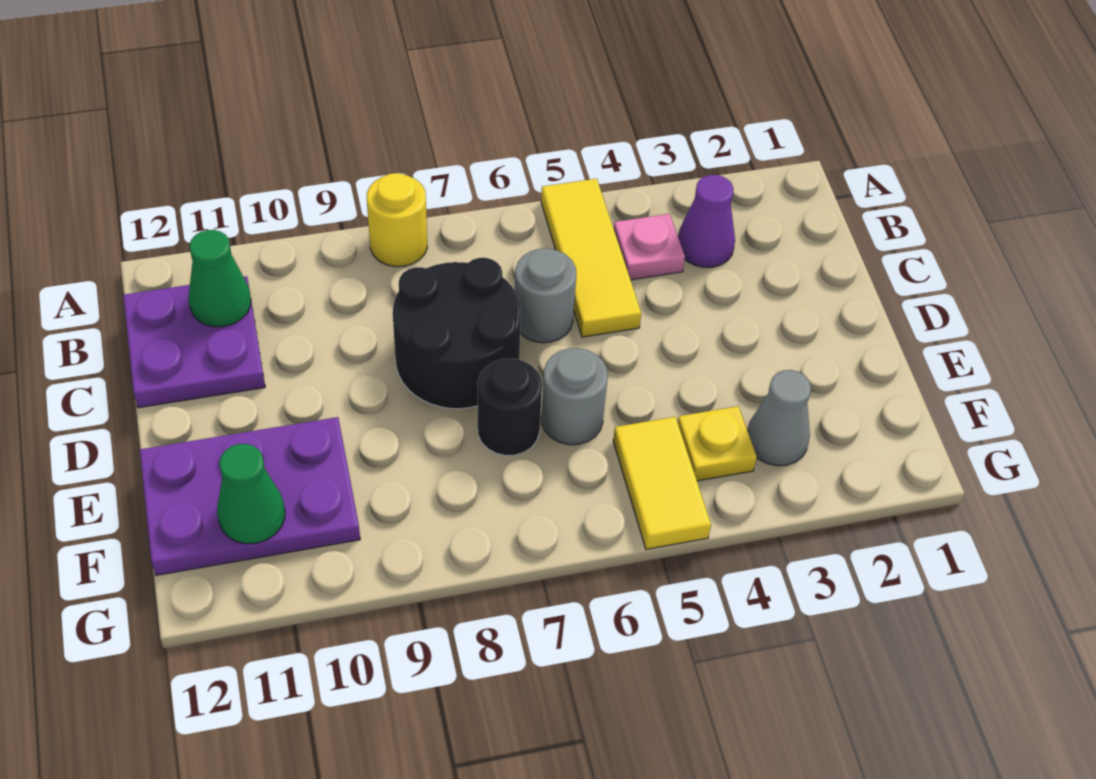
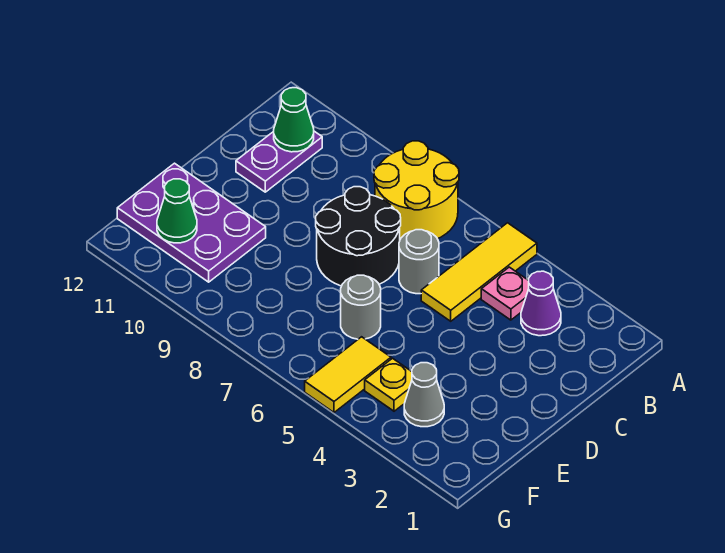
yellow round brick A8 level 1 -> yellow round brick A7:B8 level 1
purple plate B11:C12 level 1 -> purple plate B11:C11 level 1
black round brick E7 level 1 -> none

